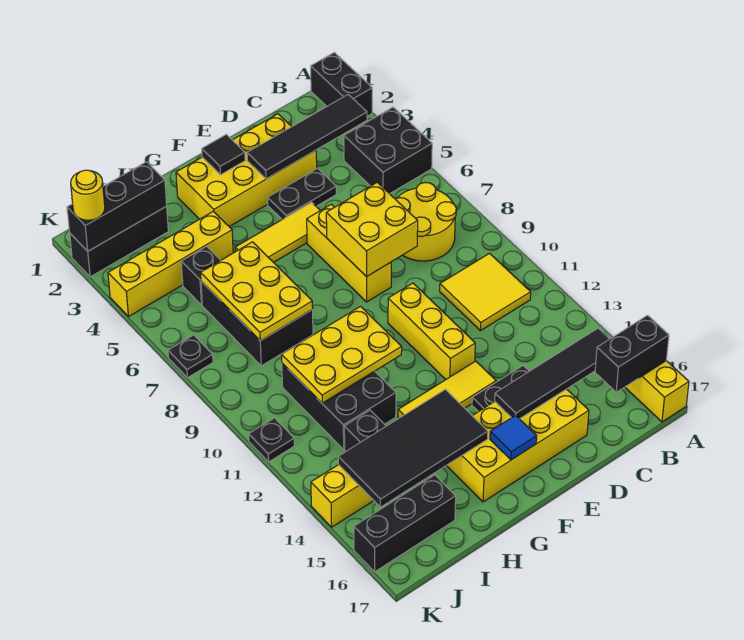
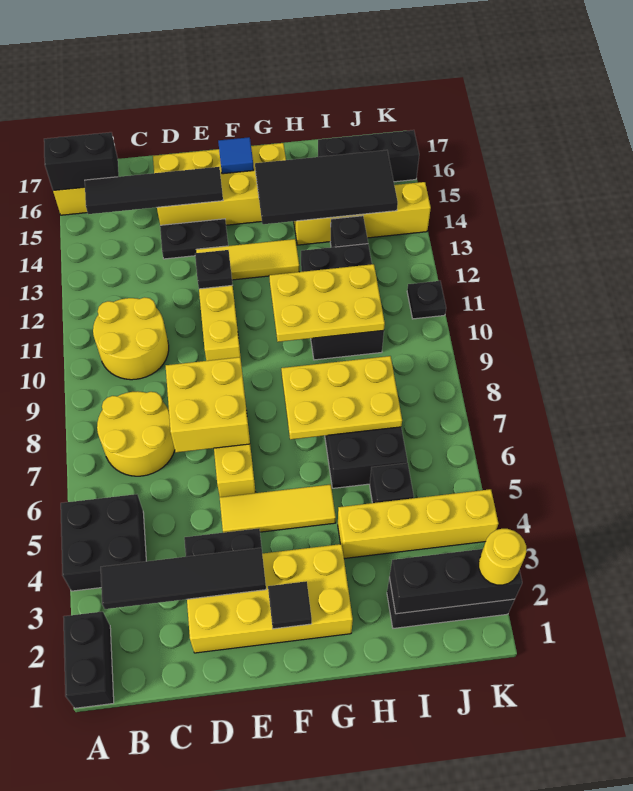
yellow tile B10:C11 level 1 -> yellow round brick B10:C11 level 1
yellow plate H6:I8 level 2 -> yellow plate G7:I8 level 2
black plate K7 level 1 -> black plate E12 level 2

